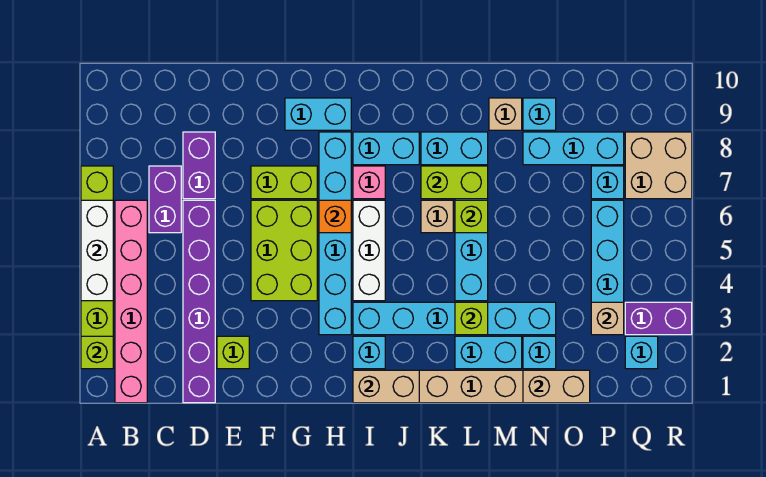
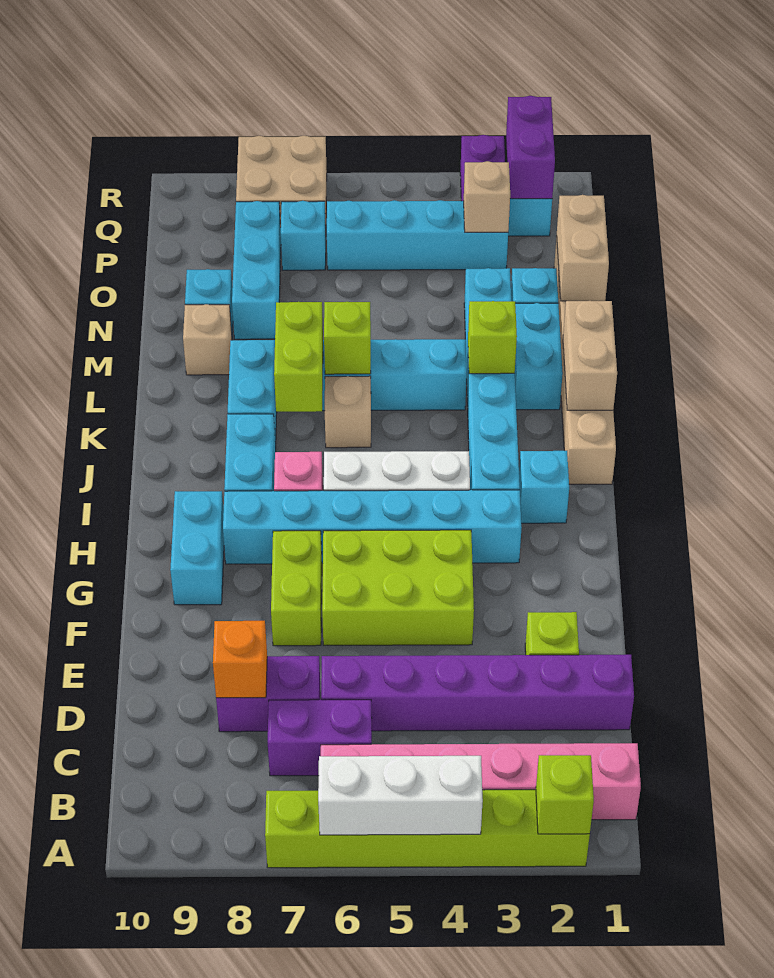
orange brick H6 level 2 -> orange brick D8 level 2
tan brick I1:J1 level 2 -> tan brick K1:L1 level 2
none -> purple brick Q2:R2 level 2

